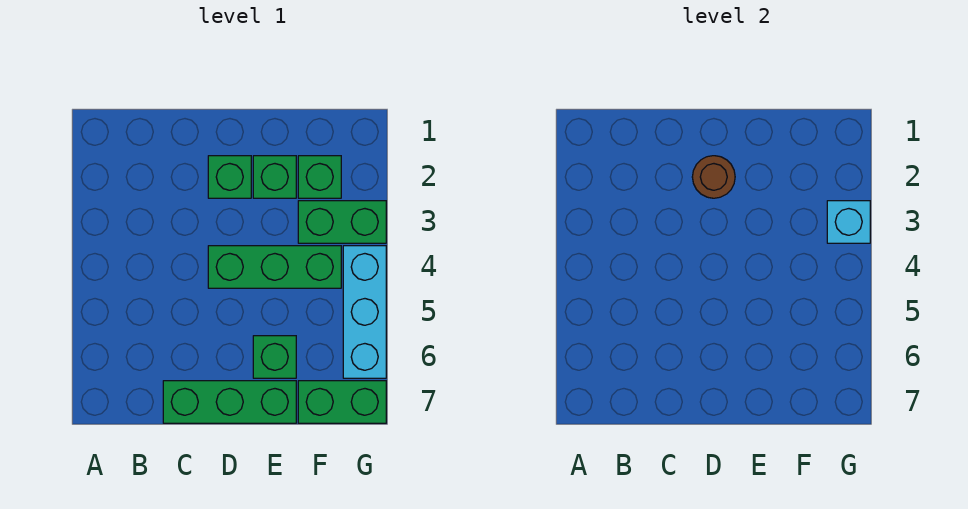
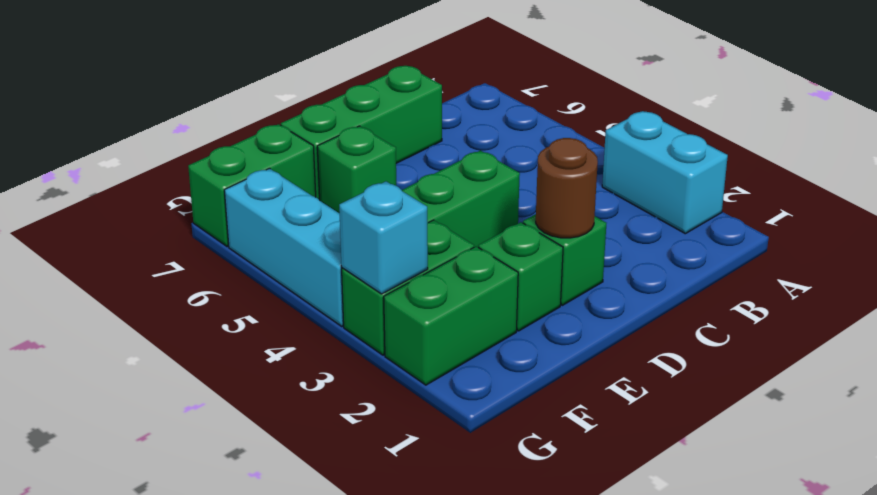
none -> cyan brick A2:A3 level 1
green brick F2 level 1 -> green brick F2:G2 level 1

